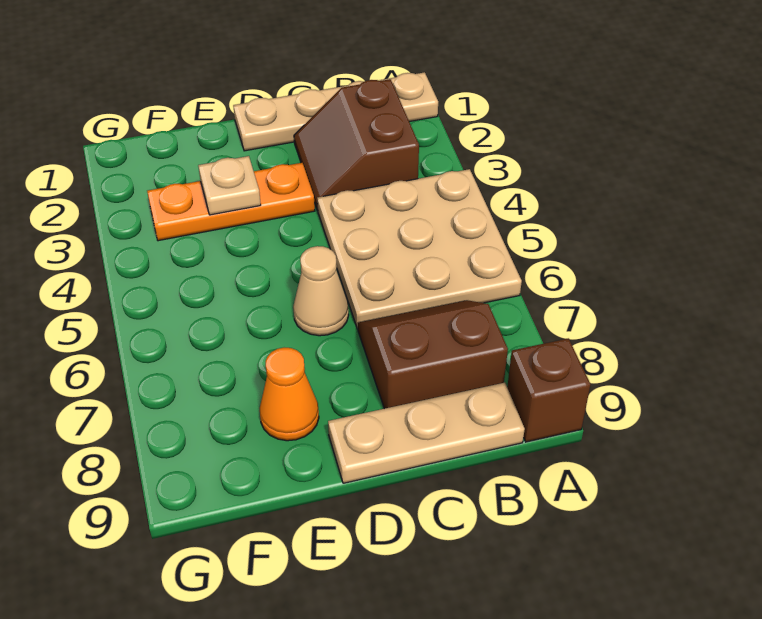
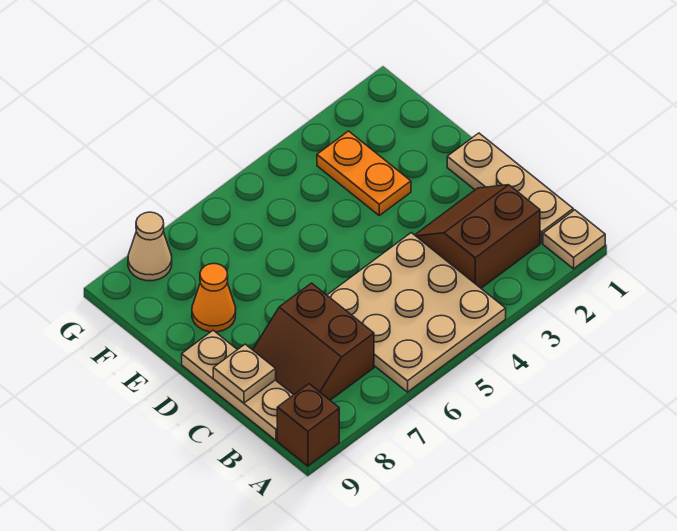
brown slope B7:C8 level 1 top 8 -> brown slope B7:C8 level 1 top 7
orange plate D3:F3 level 1 -> orange plate E3:F3 level 1
tan cone D6 level 1 -> tan cone G8 level 1
tan plate E3 level 2 -> tan plate C9 level 2

